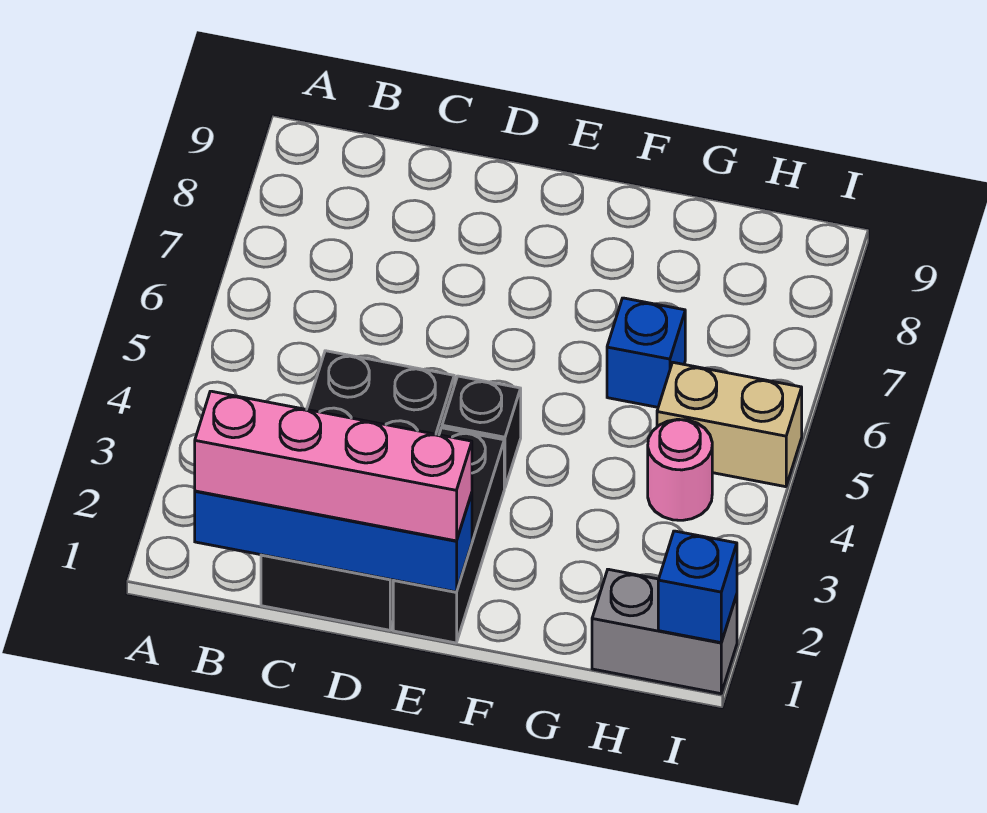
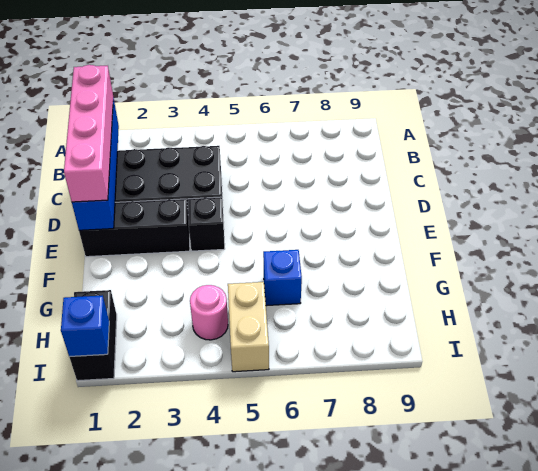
grey brick H1:I1 level 1 -> black brick H1:I1 level 1

